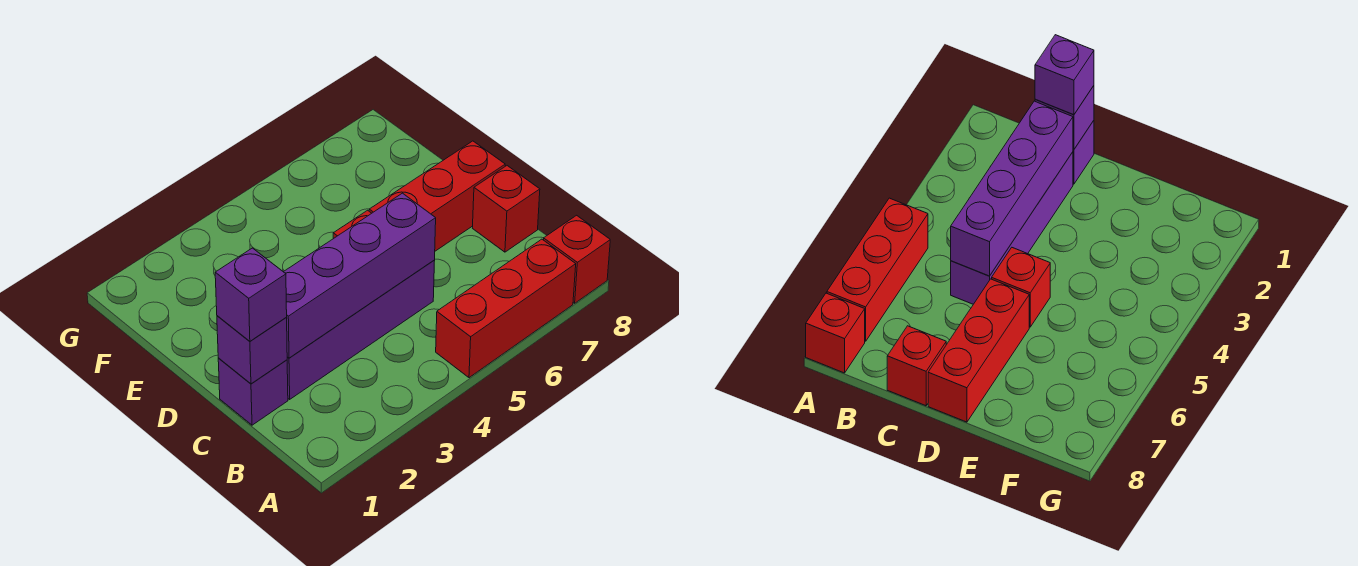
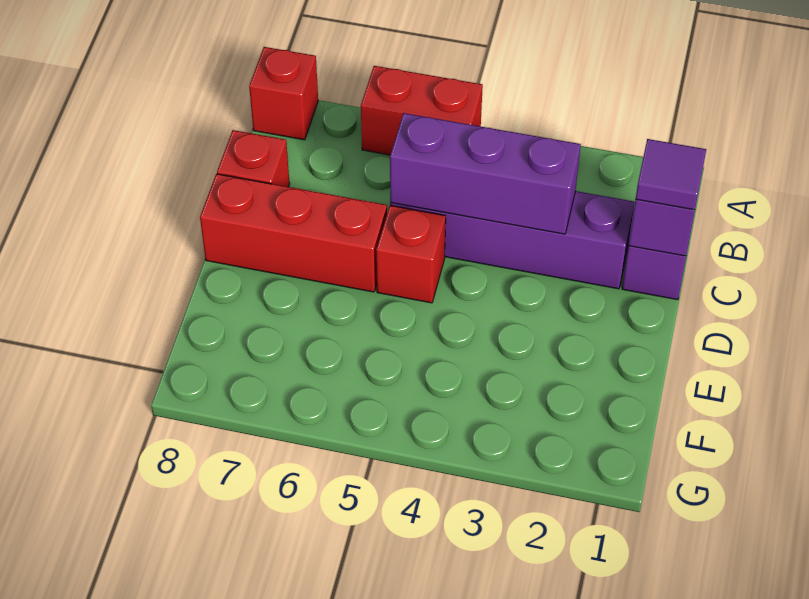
red brick A5:A7 level 1 -> red brick A5:A6 level 1
purple brick C1 level 3 -> purple tile C1 level 3
purple brick C2:C5 level 2 -> purple brick C3:C5 level 2

